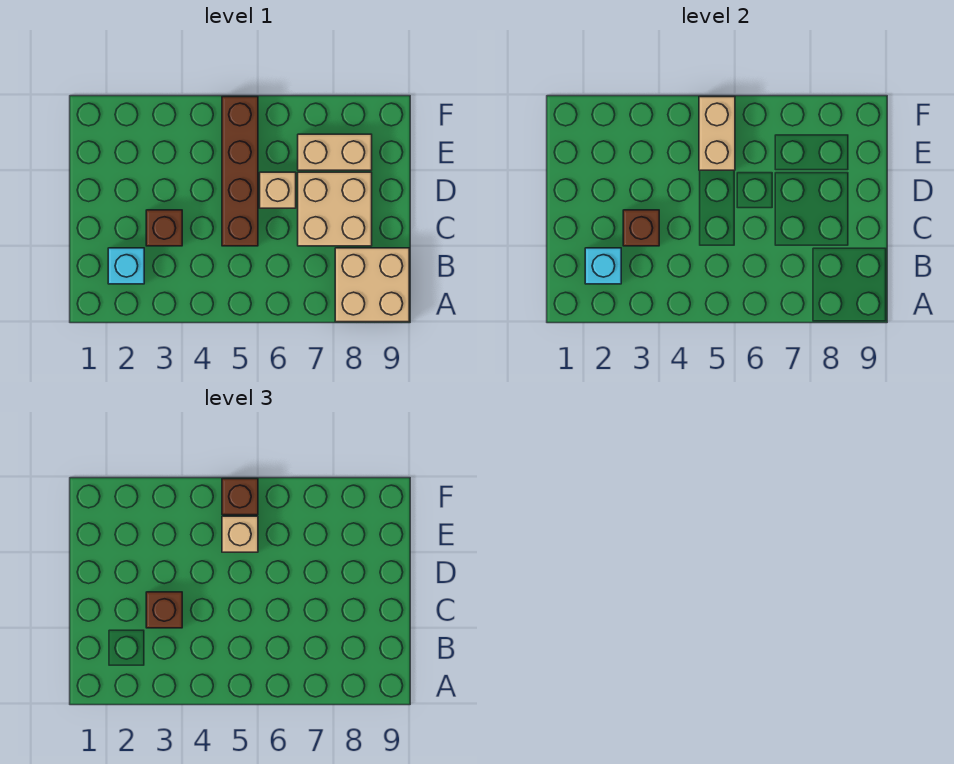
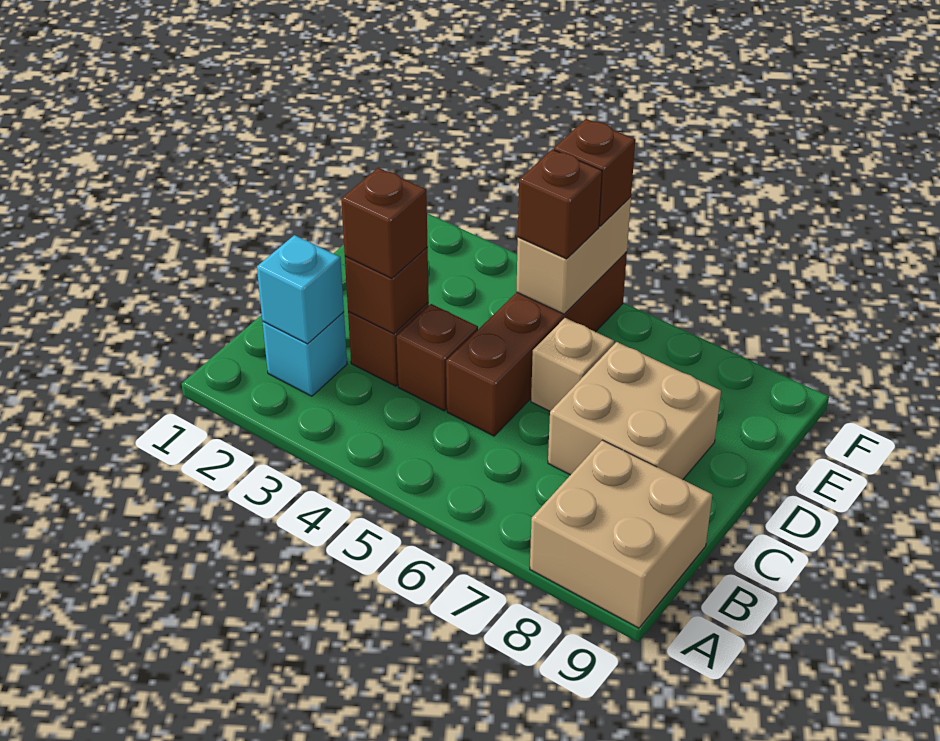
none -> brown brick C4 level 1
tan brick E5 level 3 -> brown brick E5 level 3
tan brick E7:E8 level 1 -> none

